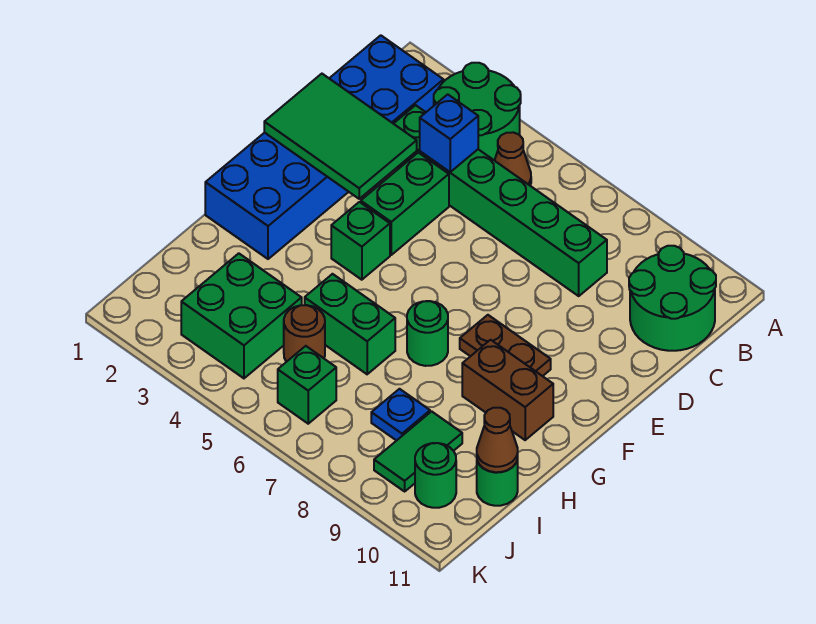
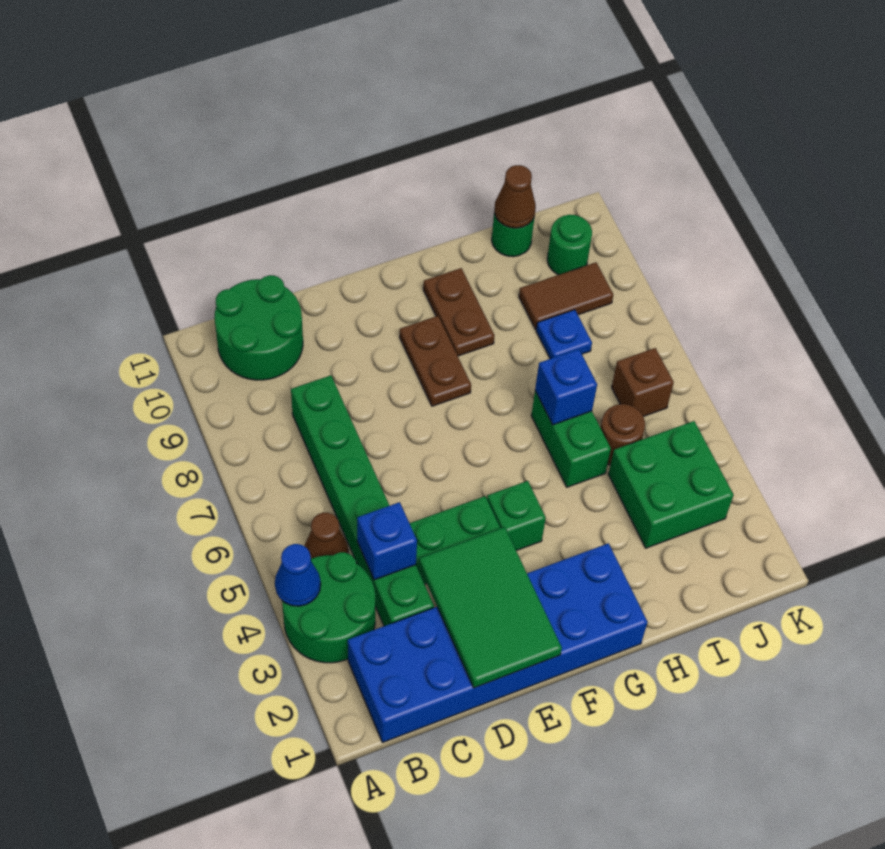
none -> blue cone A4 level 2
green round brick G7 level 1 -> none
brown brick G9:G10 level 1 -> brown plate G9:G10 level 1
none -> blue brick H6 level 2
green tile I9:J9 level 1 -> brown tile I9:J9 level 1
green brick J6 level 1 -> brown brick J6 level 1

